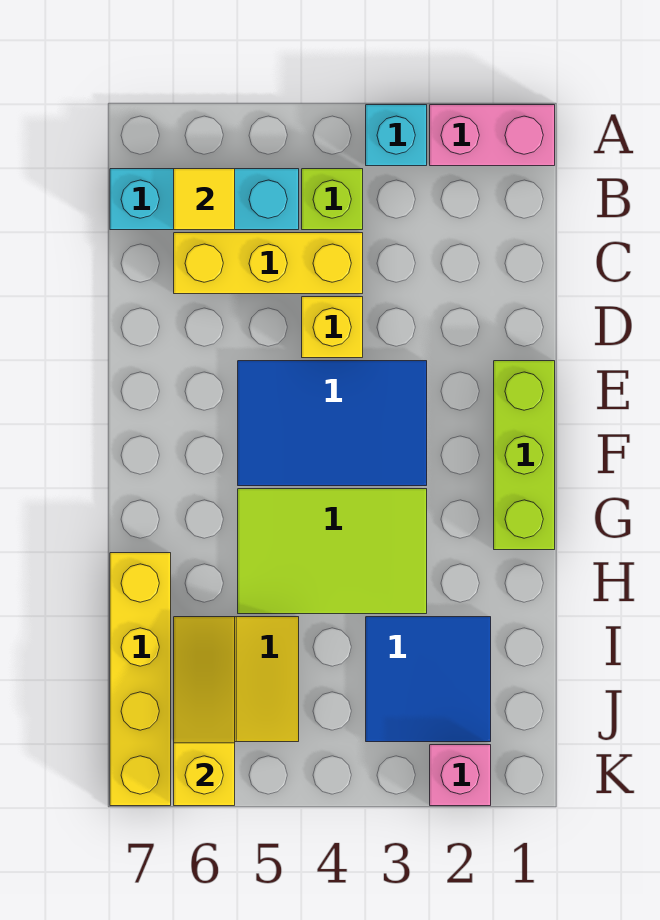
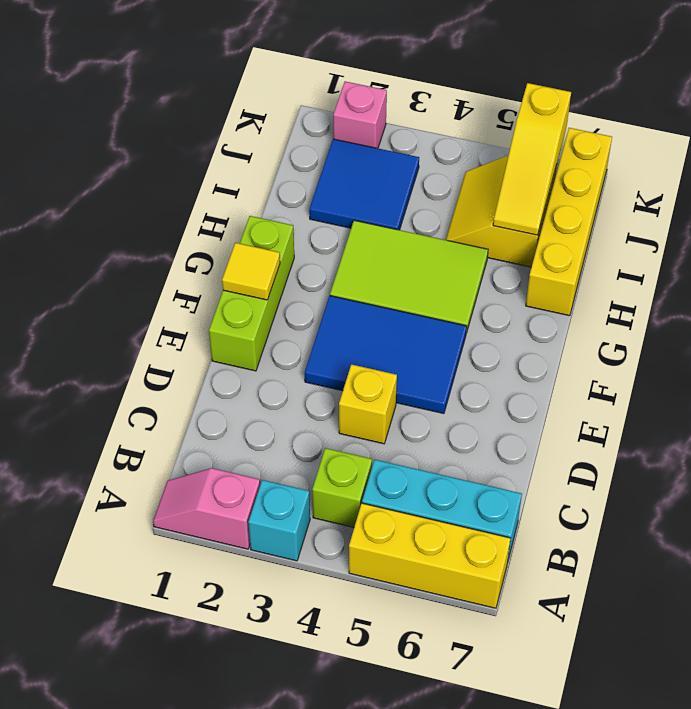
pink brick A1:A2 level 1 -> pink slope A1:A2 level 1 top 2
yellow tile B6 level 2 -> yellow tile F1 level 2
yellow brick C4:C6 level 1 -> yellow brick A5:A7 level 1

